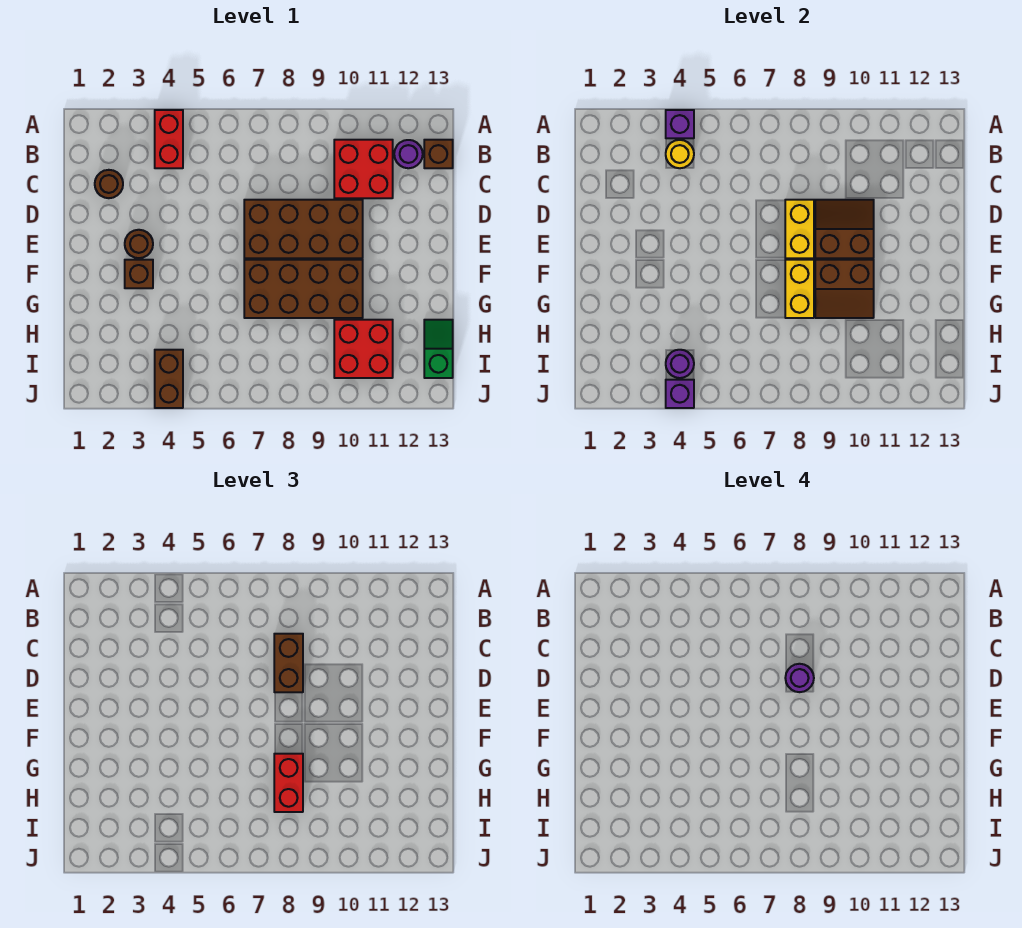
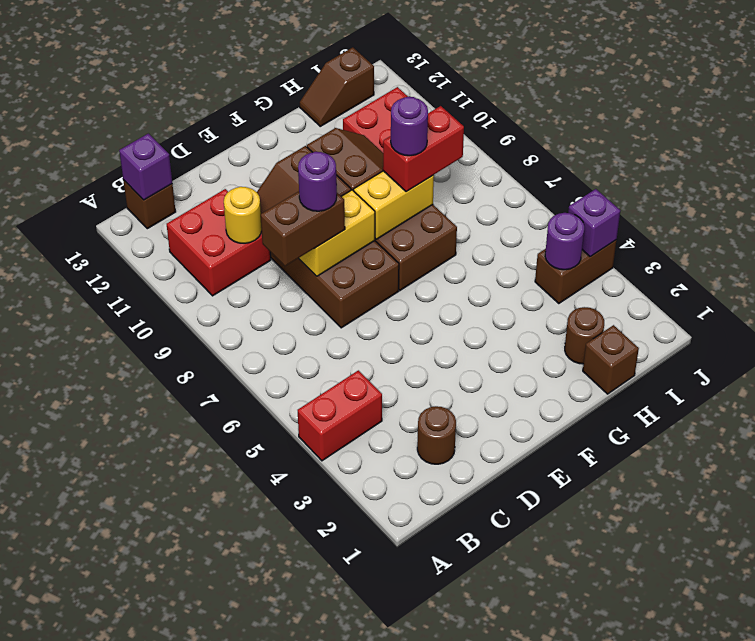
purple brick A4 level 2 -> purple brick B13 level 2
yellow round brick B4 level 2 -> yellow round brick C10 level 2
purple round brick B12 level 1 -> purple round brick G8 level 4
brown round brick E3 level 1 -> brown round brick H2 level 1
brown brick F3 level 1 -> brown brick H1 level 1
green slope H13:I13 level 1 top I -> brown slope H13:I13 level 1 top I

